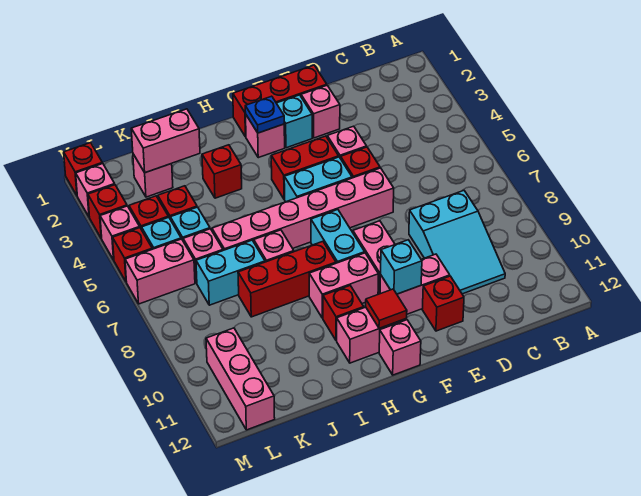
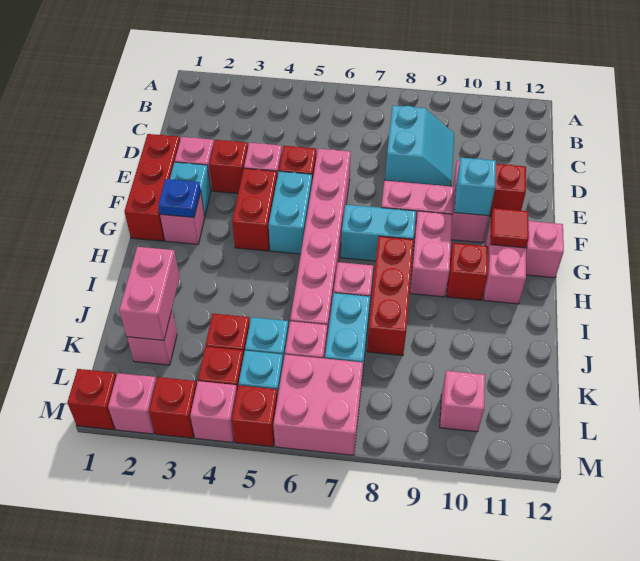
cyan slope C8:D10 level 1 top 8 -> cyan slope C8:D9 level 1 top 8
red brick I3 level 1 -> red brick E3 level 1
pink brick L6:M6 level 1 -> pink brick L6:M7 level 1
pink brick L10:L12 level 1 -> pink brick L10 level 1

